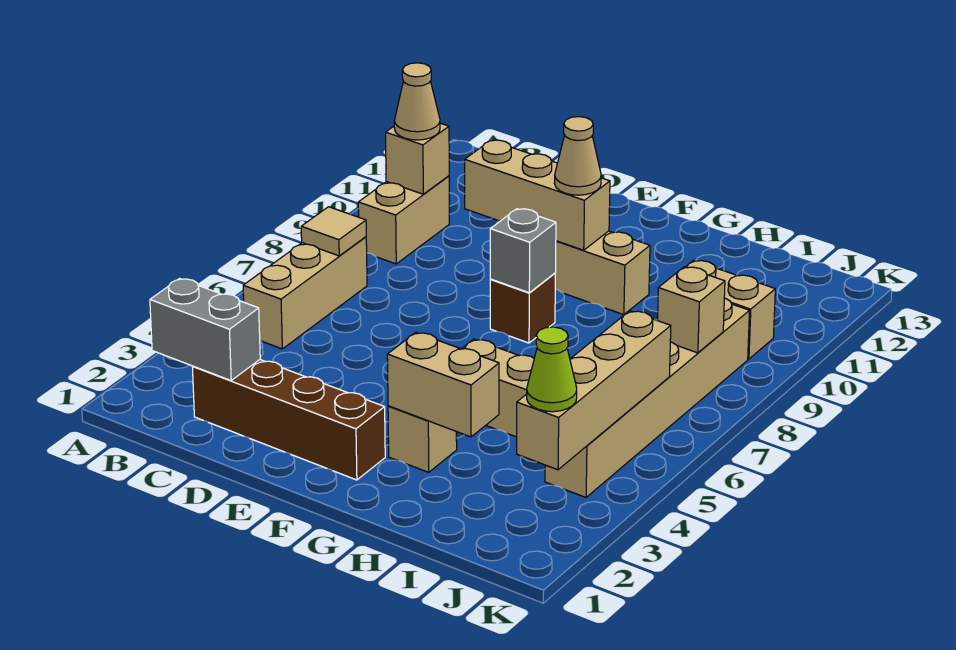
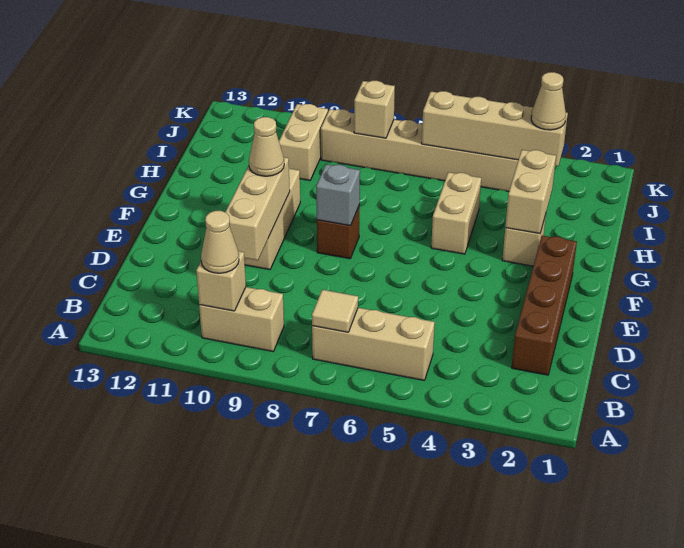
grey brick B2:C2 level 2 -> none
lime cone J3 level 3 -> tan cone J3 level 3

